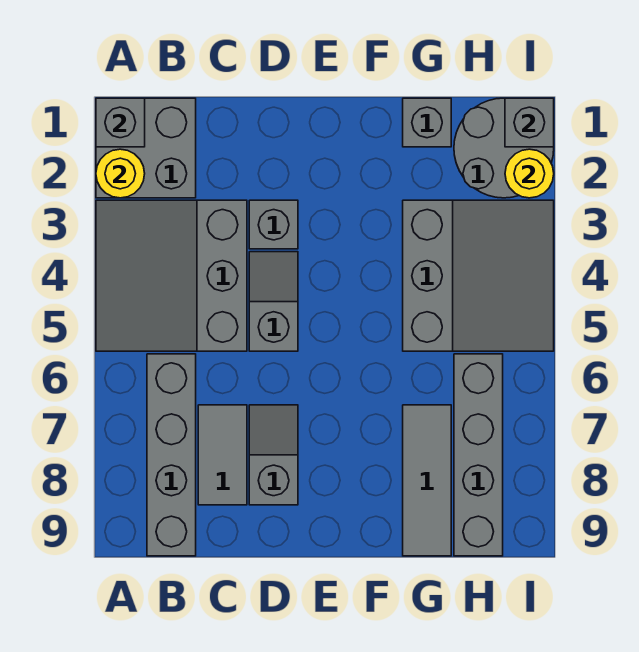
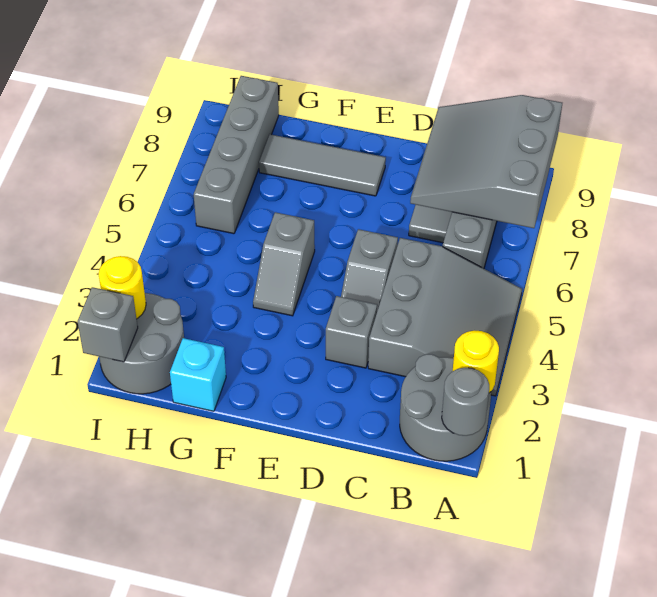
grey brick A1:B2 level 1 -> grey round brick A1:B2 level 1
grey brick A1 level 2 -> grey round brick A1 level 2
grey slope D7:D8 level 1 top 8 -> grey slope F4:F5 level 1 top 5
grey brick G1 level 1 -> cyan brick G1 level 1
grey slope G3:I5 level 1 top G -> grey slope A7:C9 level 2 top A
grey tile G7:G9 level 1 -> grey tile E8:G8 level 1

